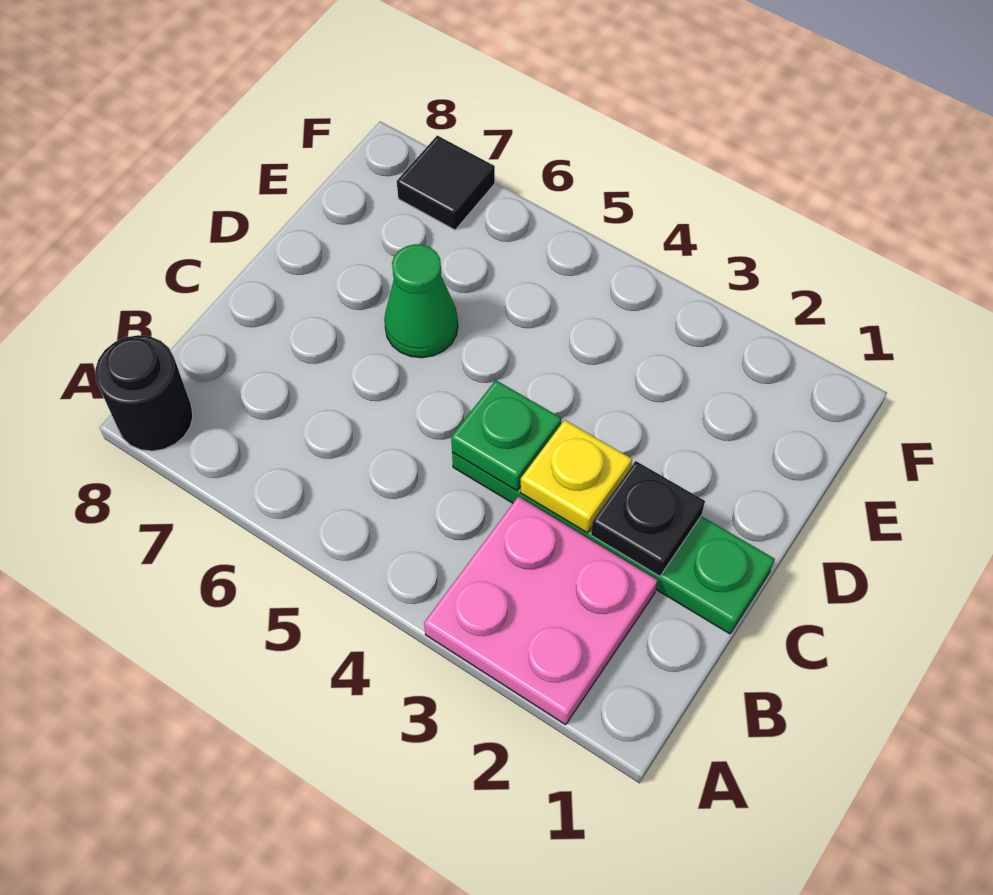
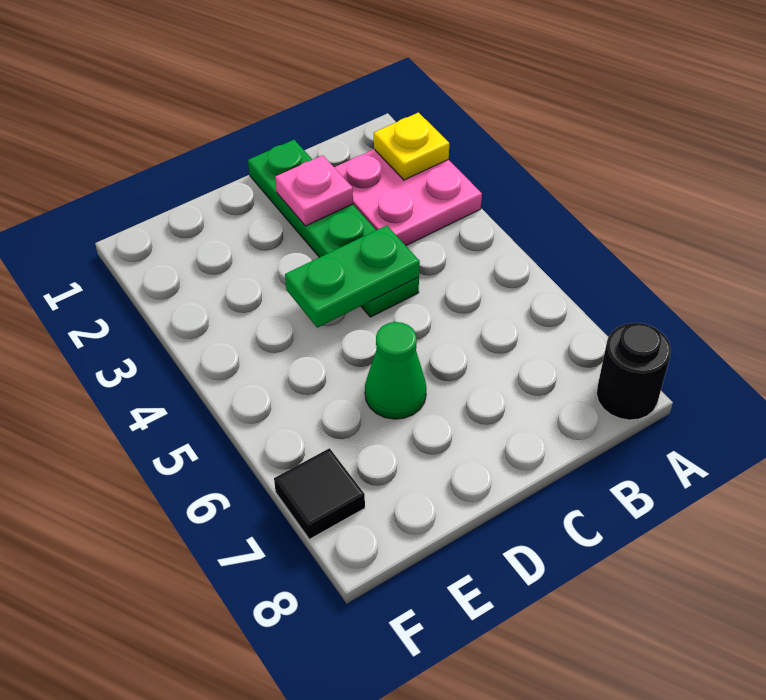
black plate C2 level 2 -> pink plate C2 level 2
yellow plate C3 level 2 -> yellow plate A2 level 2
green plate C4 level 2 -> green plate C4:D4 level 2

